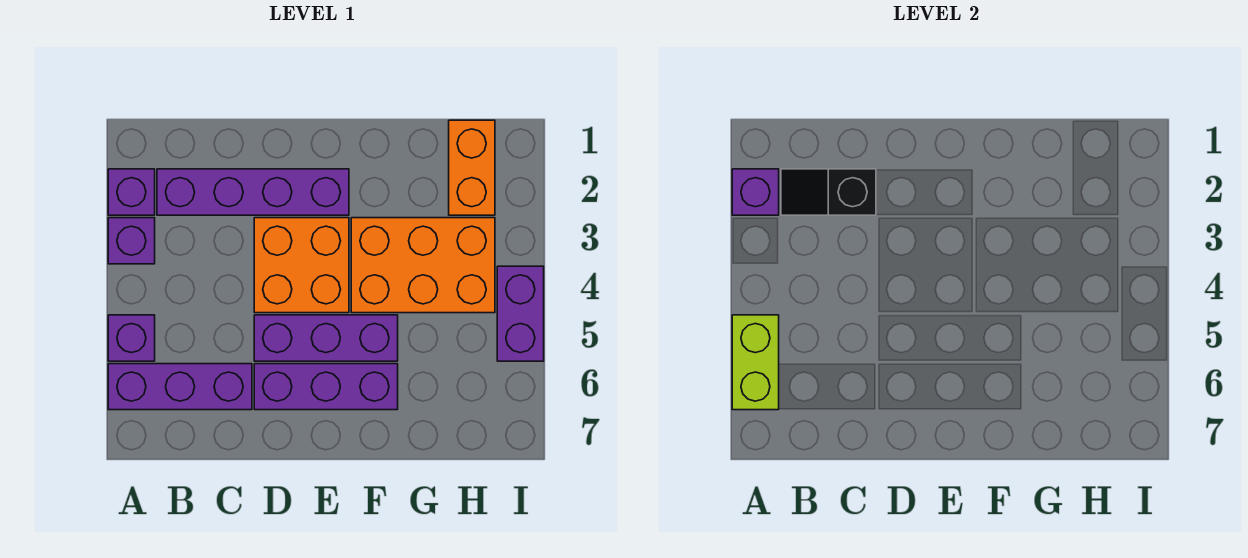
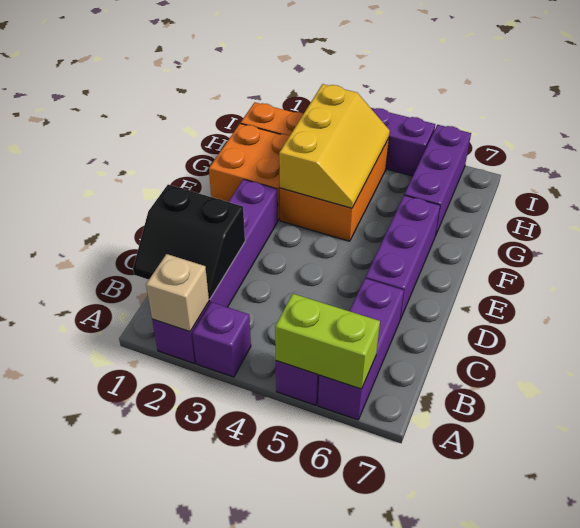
purple brick A2 level 2 -> tan brick A2 level 2
black slope B2:C2 level 2 top C -> black slope B1:C2 level 2 top C
orange brick D3:E4 level 1 -> orange brick F1:G2 level 1
purple brick D5:F5 level 1 -> purple brick G6:I6 level 1
none -> yellow slope F3:H4 level 2 top 3

